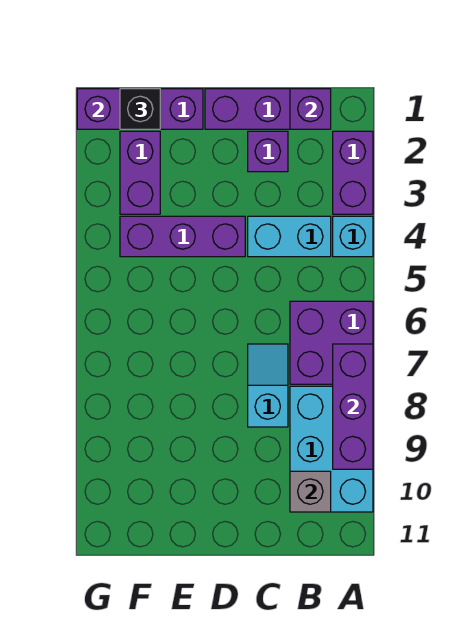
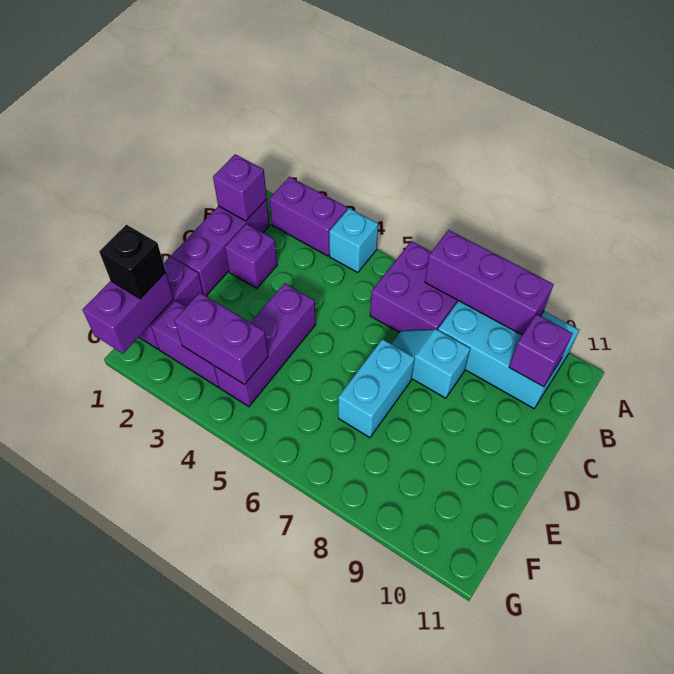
cyan brick B4:C4 level 1 -> cyan brick D7:E7 level 1
grey brick B10 level 2 -> purple brick B10 level 2
none -> purple brick F3:F4 level 2

